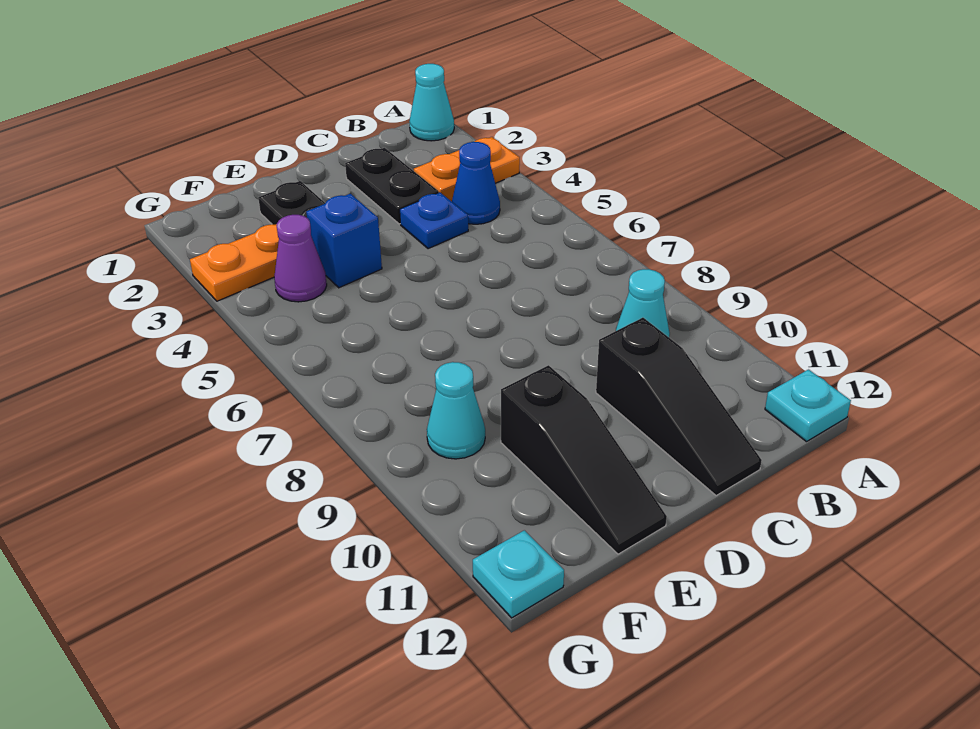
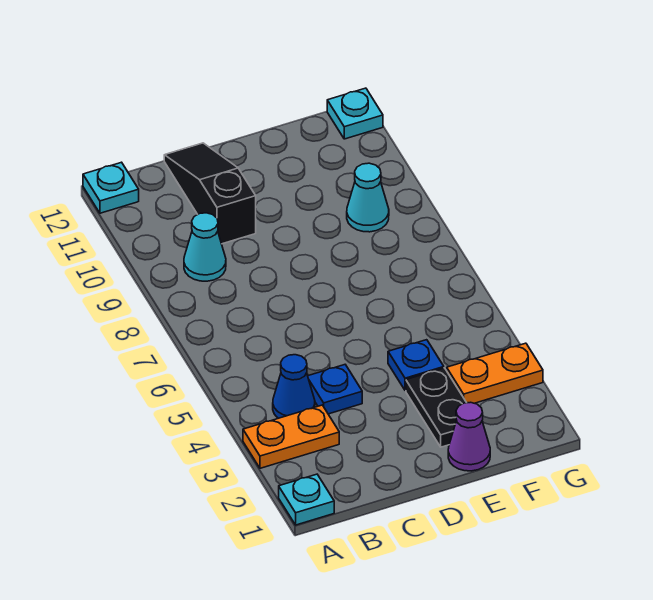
cyan cone A1 level 1 -> cyan plate A1 level 1
black plate C2:C3 level 1 -> none
blue brick E4 level 1 -> blue plate E4 level 1
black slope E10:E12 level 1 top 10 -> none
purple cone F4 level 1 -> purple cone E1 level 1

